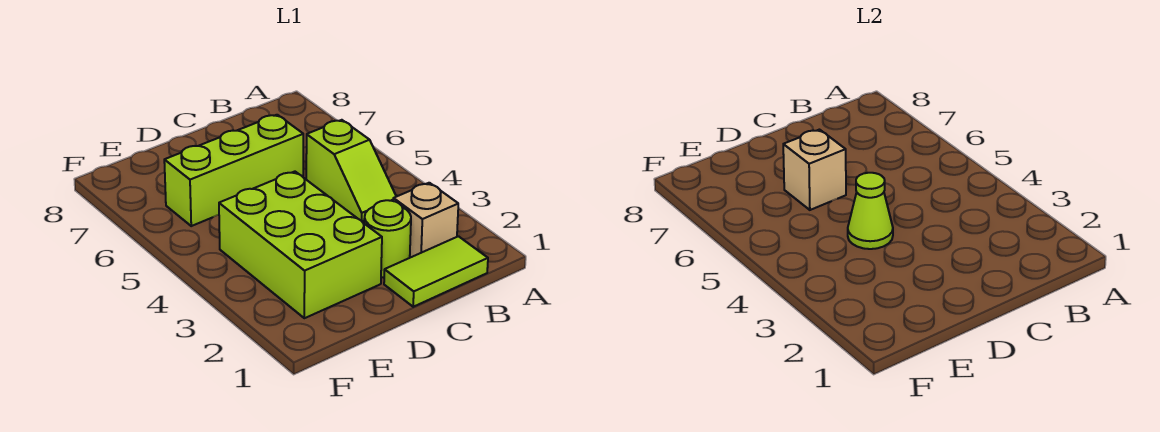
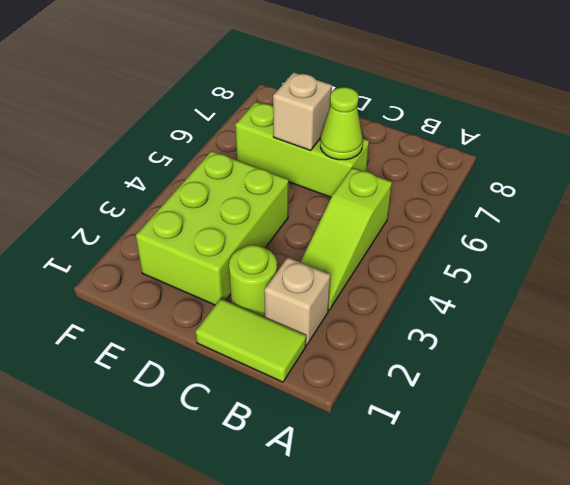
lime slope B4:B5 level 1 top 5 -> lime slope B3:B5 level 1 top 5
lime cone D4 level 2 -> lime cone C6 level 2

